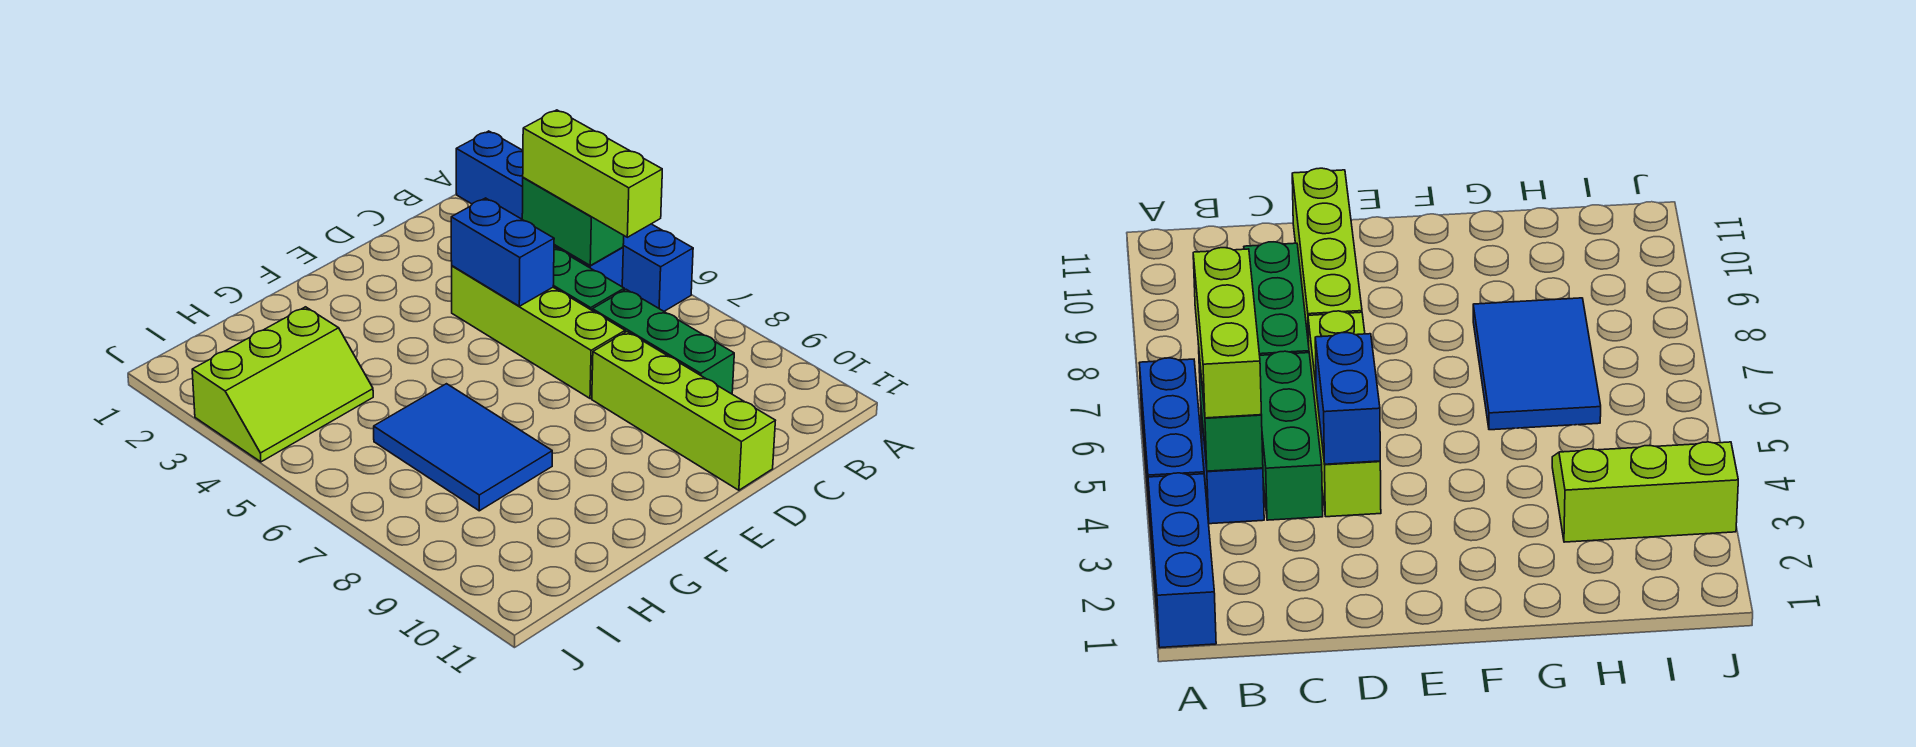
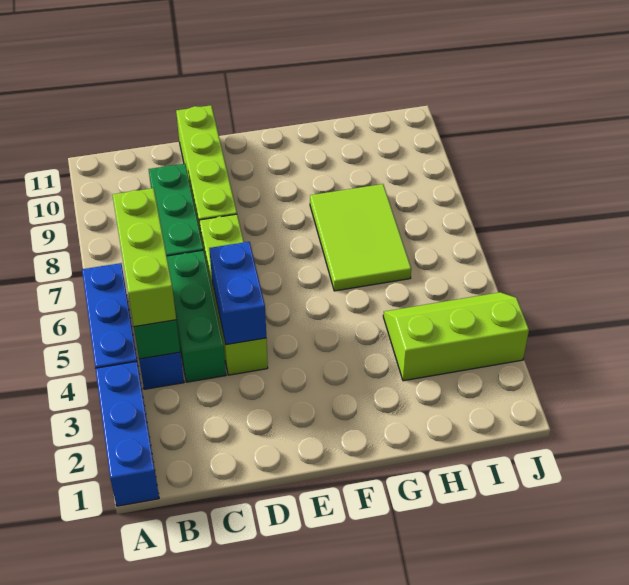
blue tile G6:H8 level 1 -> lime tile G6:H8 level 1

